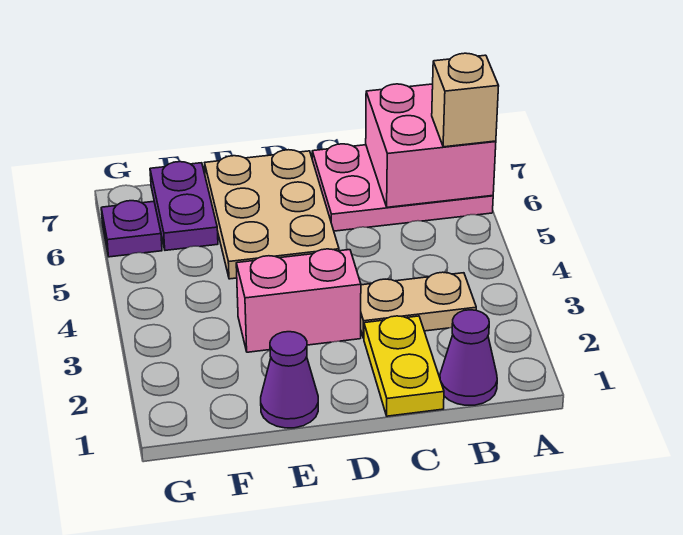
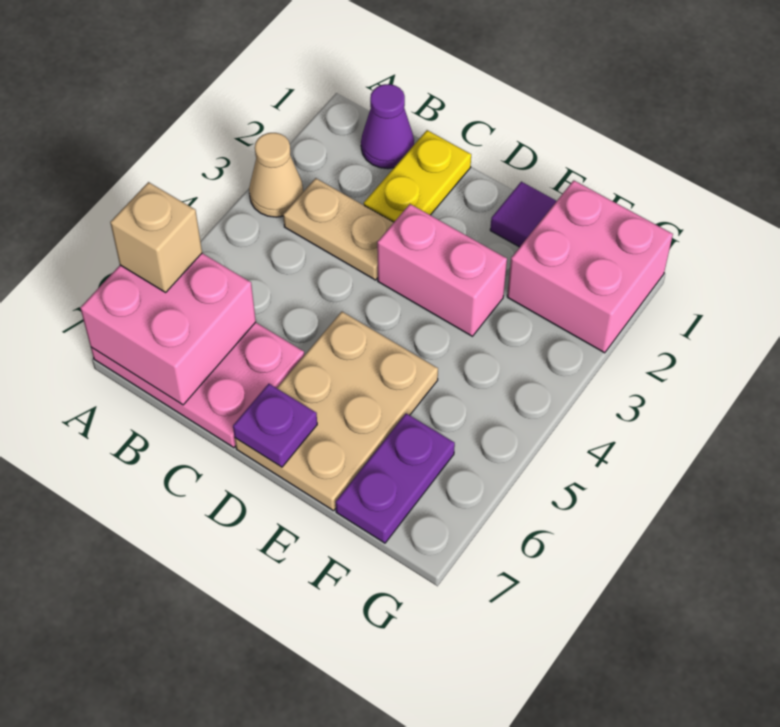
none -> tan cone A3 level 1
purple cone E1 level 1 -> purple tile E1 level 1
none -> pink brick F1:G2 level 1
purple plate G6 level 1 -> purple plate D7 level 2

